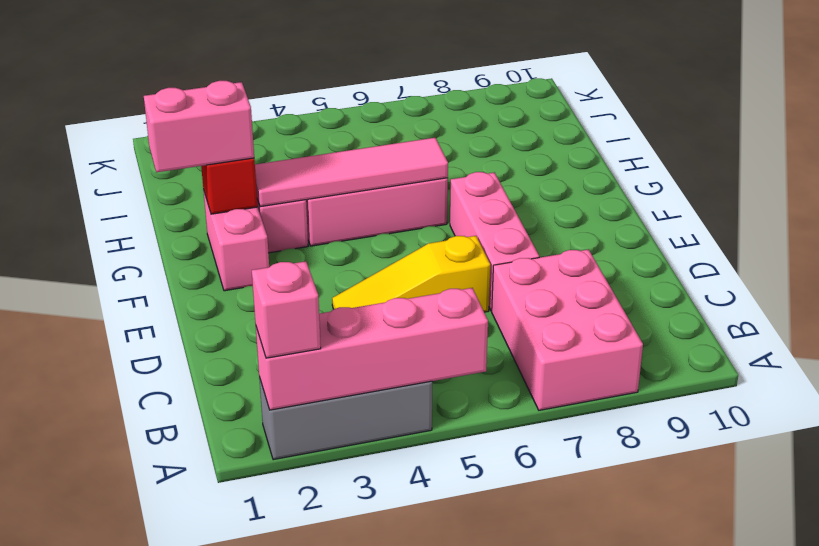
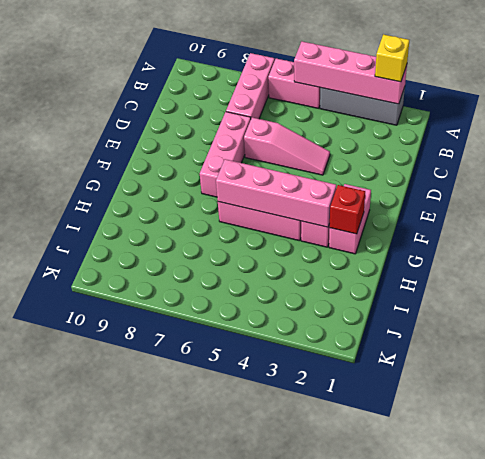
pink brick A2 level 3 -> yellow brick A2 level 3
pink brick A7:C8 level 1 -> pink brick A7:C7 level 1
yellow slope D4:D6 level 1 top 6 -> pink slope D4:D6 level 1 top 6
pink brick G1:G2 level 3 -> pink brick A5:A6 level 1
pink tile G3:G6 level 2 -> pink brick G3:G6 level 2

